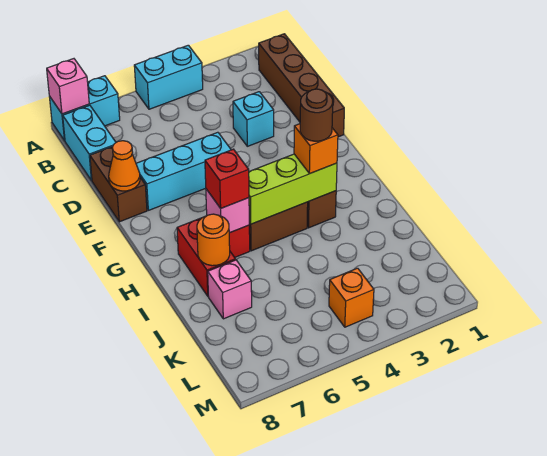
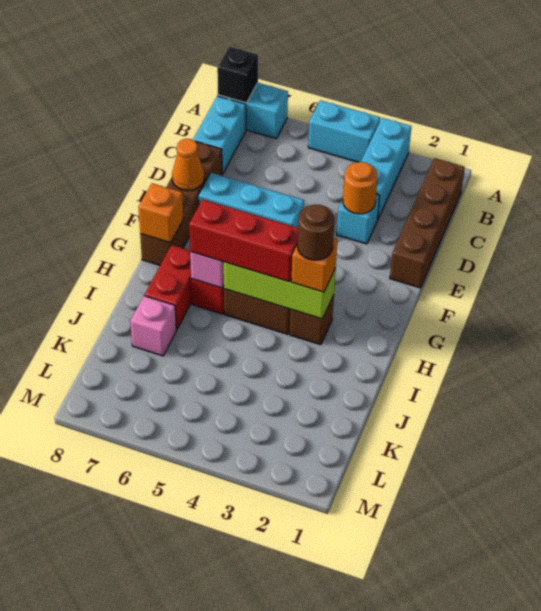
none -> cyan brick A3:C3 level 1
pink brick A8 level 2 -> black brick A8 level 2
brown brick D8:E8 level 1 -> brown brick D8:G8 level 1
red brick H6 level 3 -> red brick H4:H6 level 3
orange round brick I7 level 2 -> orange round brick D3 level 2
orange brick L4 level 1 -> orange brick G8 level 2

